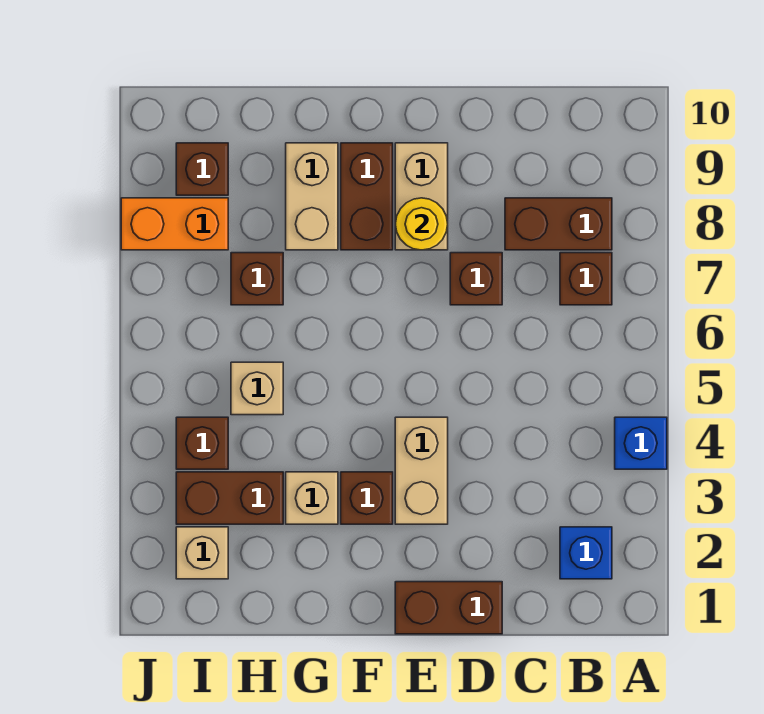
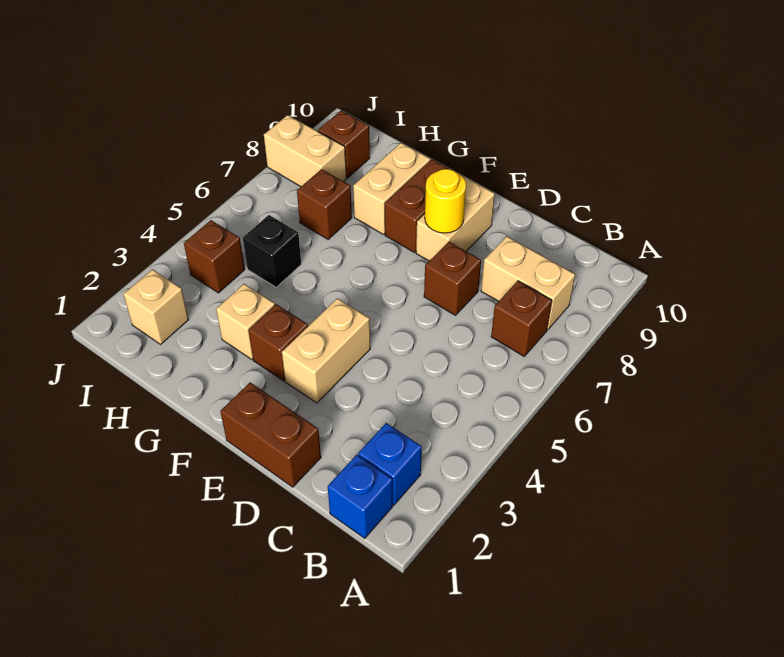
blue brick A4 level 1 -> blue brick B1 level 1
brown brick B8:C8 level 1 -> tan brick B8:C8 level 1
brown brick H3:I3 level 1 -> none
tan brick H5 level 1 -> black brick H5 level 1
orange brick I8:J8 level 1 -> tan brick I8:J8 level 1

